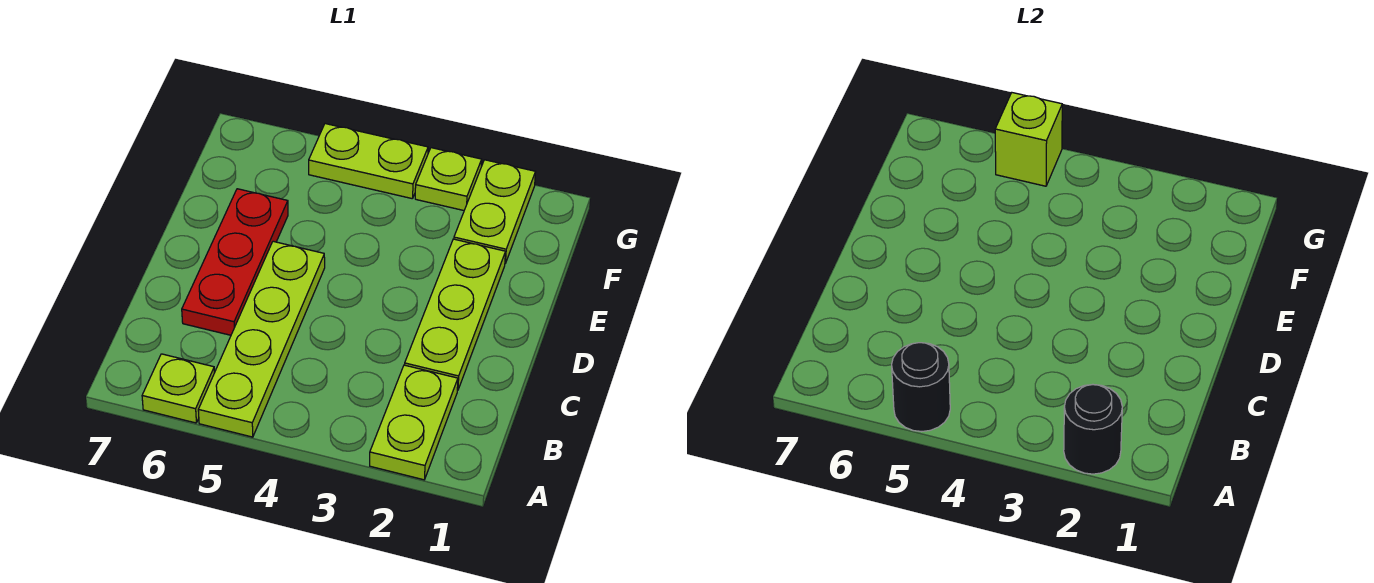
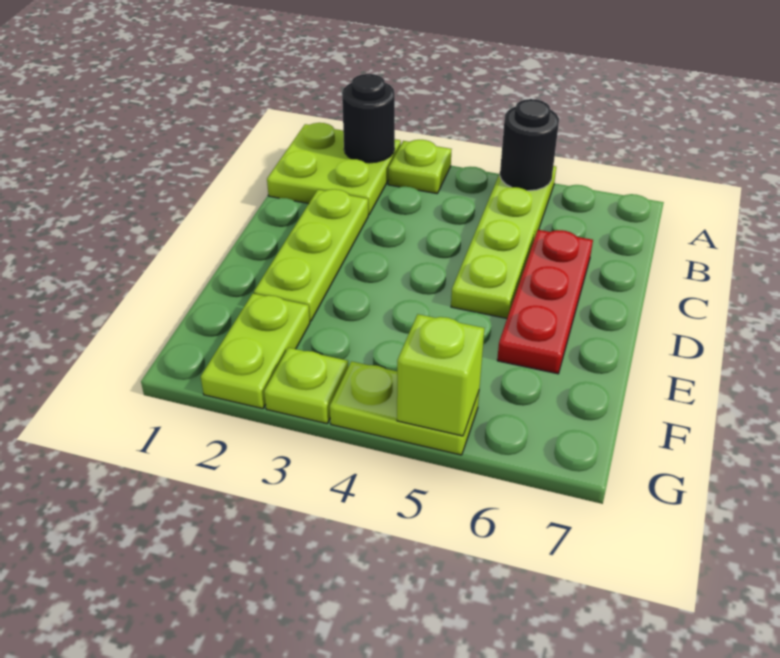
lime plate A2:B2 level 1 -> lime plate A1:B2 level 1
lime plate A6 level 1 -> lime plate A3 level 1

